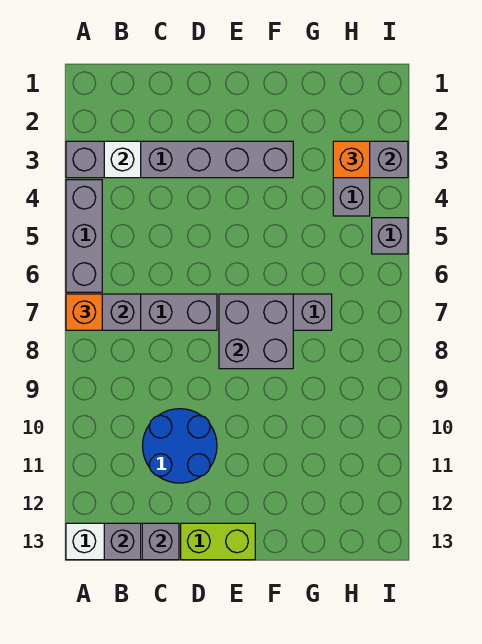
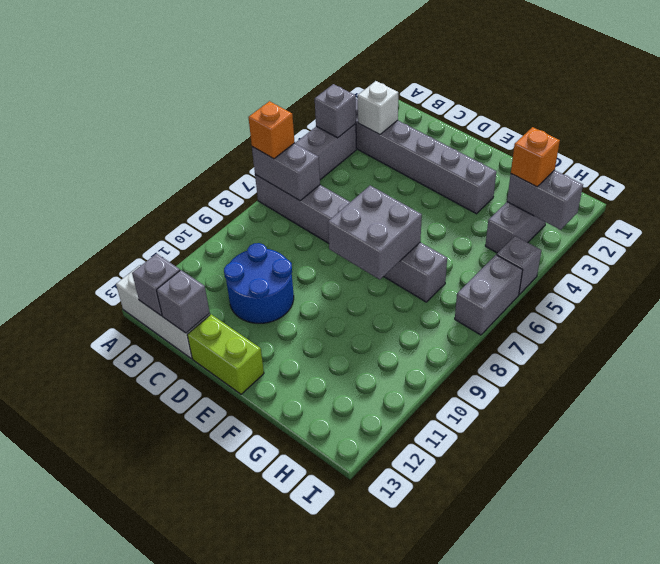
none -> grey brick A4 level 2
none -> grey brick I6:I7 level 1

